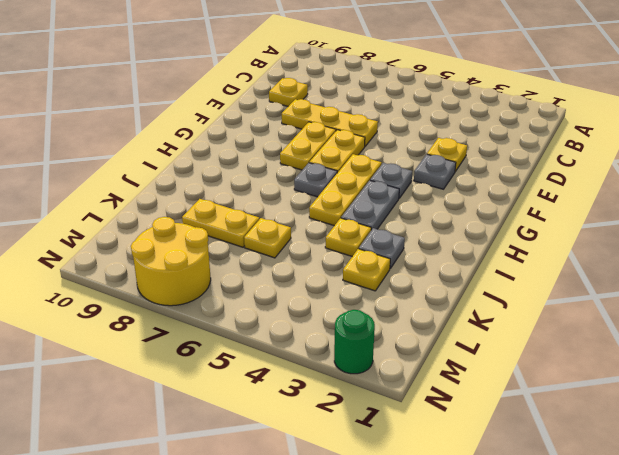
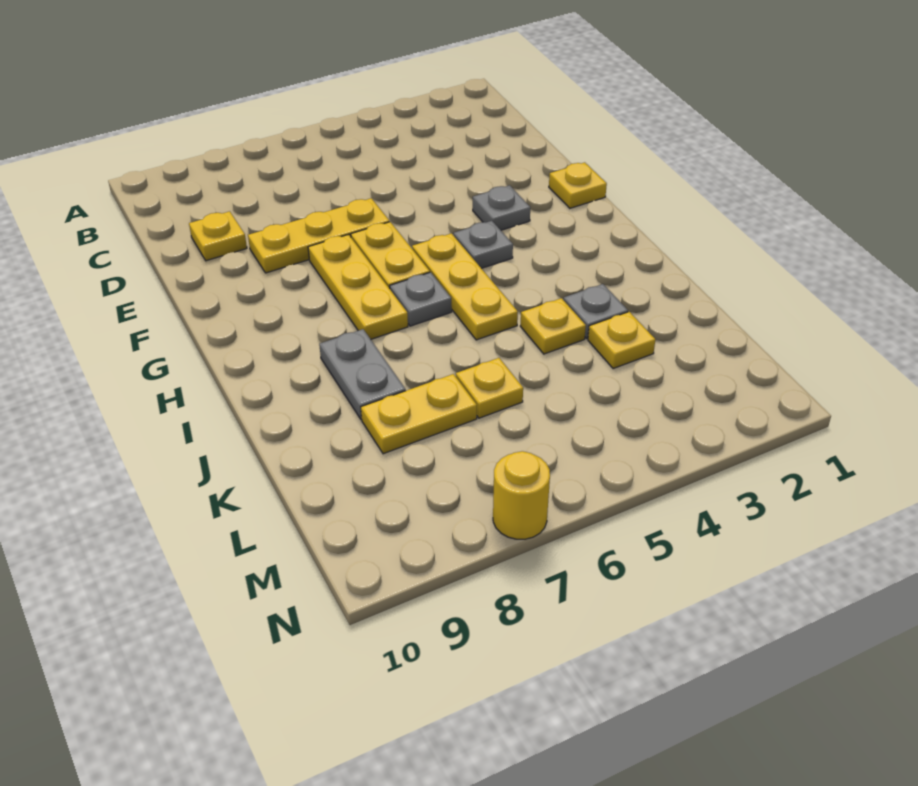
yellow plate E3 level 1 -> yellow plate F1 level 1
yellow plate F7:G7 level 1 -> yellow plate F7:H7 level 1
grey plate H4:I4 level 1 -> grey plate I8:J8 level 1
yellow round brick M7:N8 level 1 -> yellow round brick N7 level 1
green round brick N2 level 1 -> none

